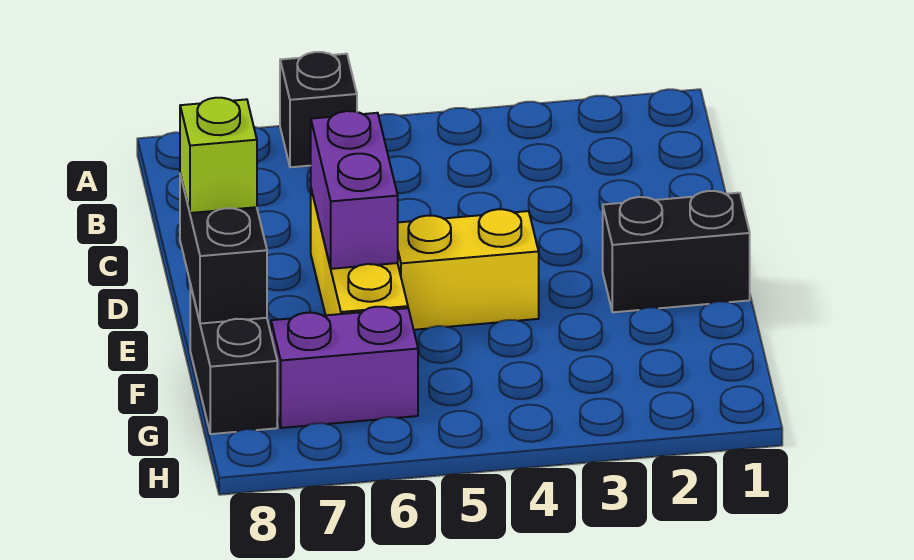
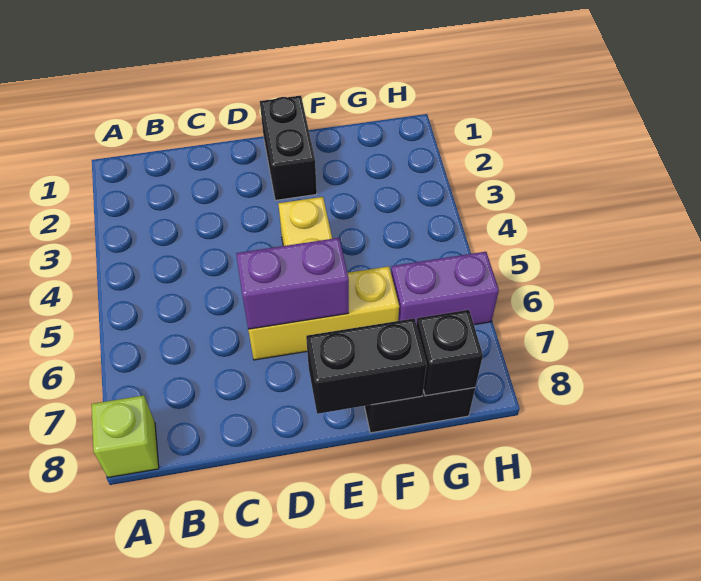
black brick A6 level 1 -> black brick G8 level 2
lime brick E8 level 3 -> lime brick A8 level 1
purple brick G6:G7 level 1 -> purple brick G6:H6 level 1

